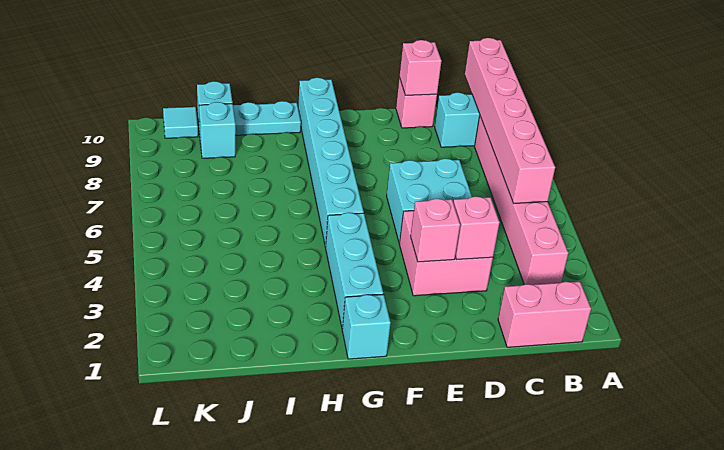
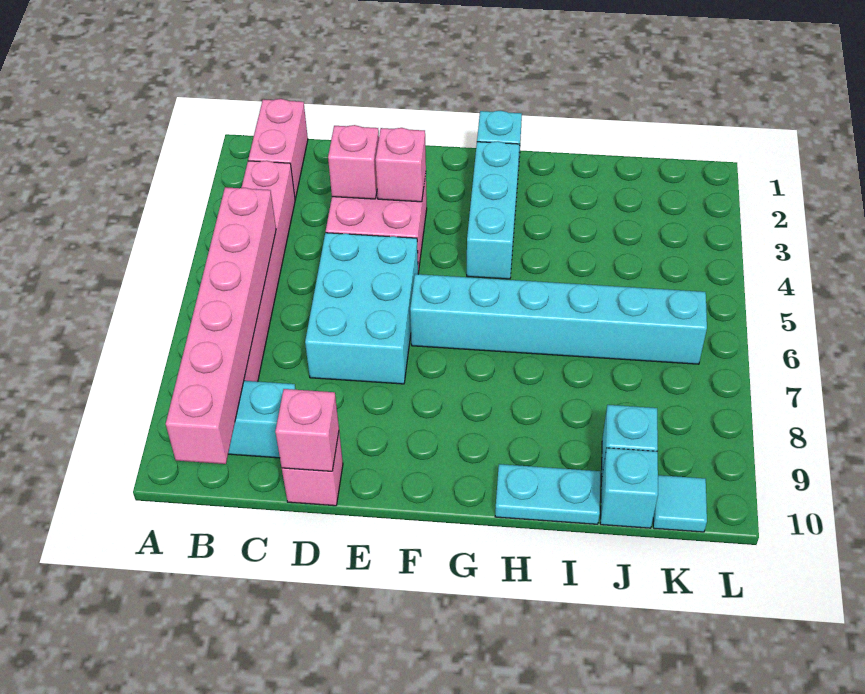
pink brick B1:C1 level 1 -> pink brick B1:B2 level 1
cyan brick D5:E6 level 1 -> cyan brick D5:E7 level 1
cyan brick G5:G10 level 1 -> cyan brick F6:K6 level 1

